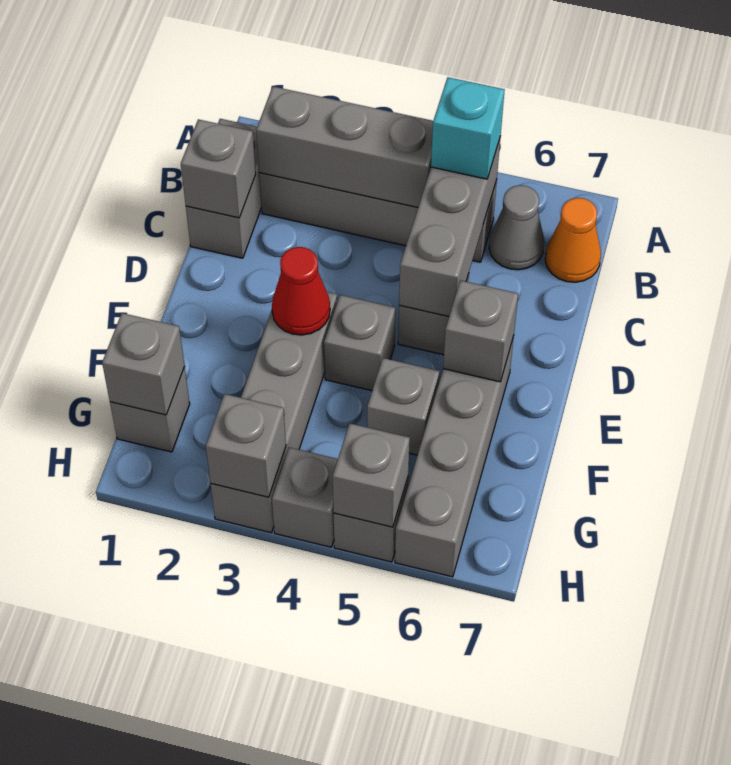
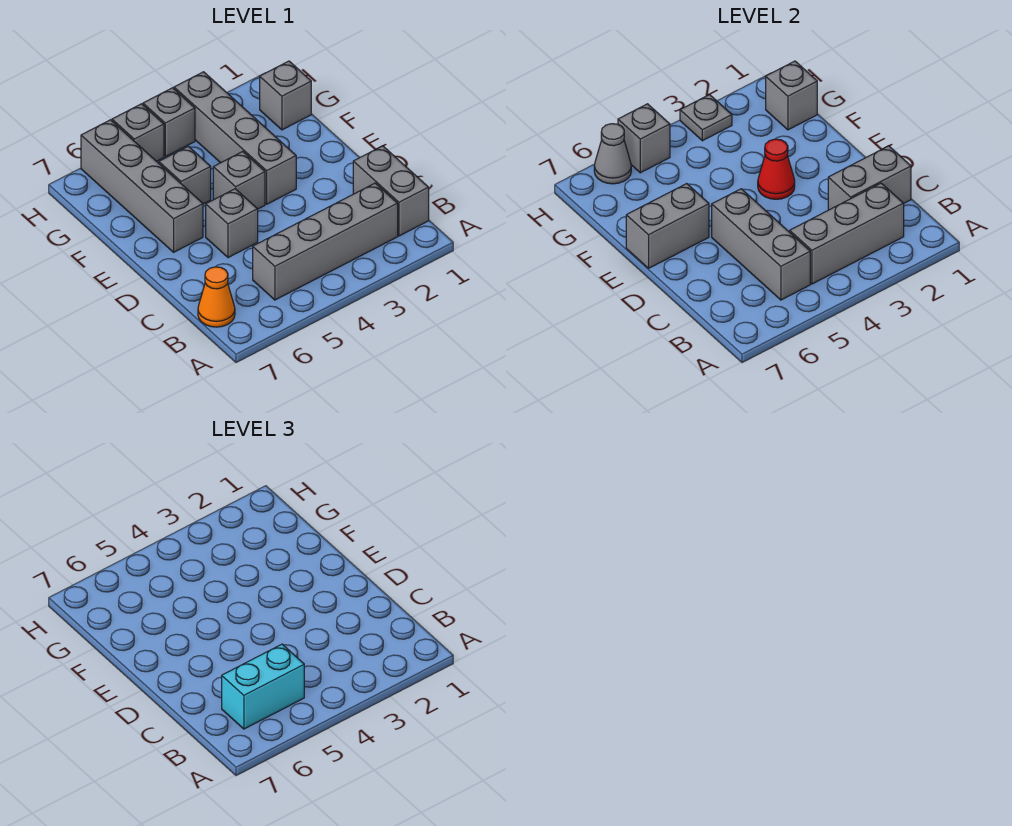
cyan brick B5 level 3 -> cyan brick B5:B6 level 3
grey cone B6 level 1 -> grey cone H6 level 2
grey brick C1 level 2 -> grey brick C1:C2 level 2
grey brick E6 level 2 -> grey brick E6:E7 level 2
grey brick H3 level 2 -> grey plate H3 level 2

